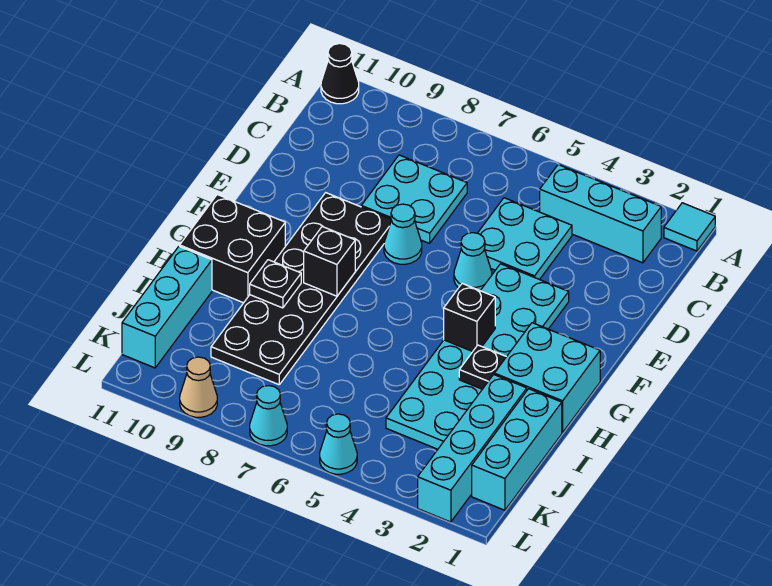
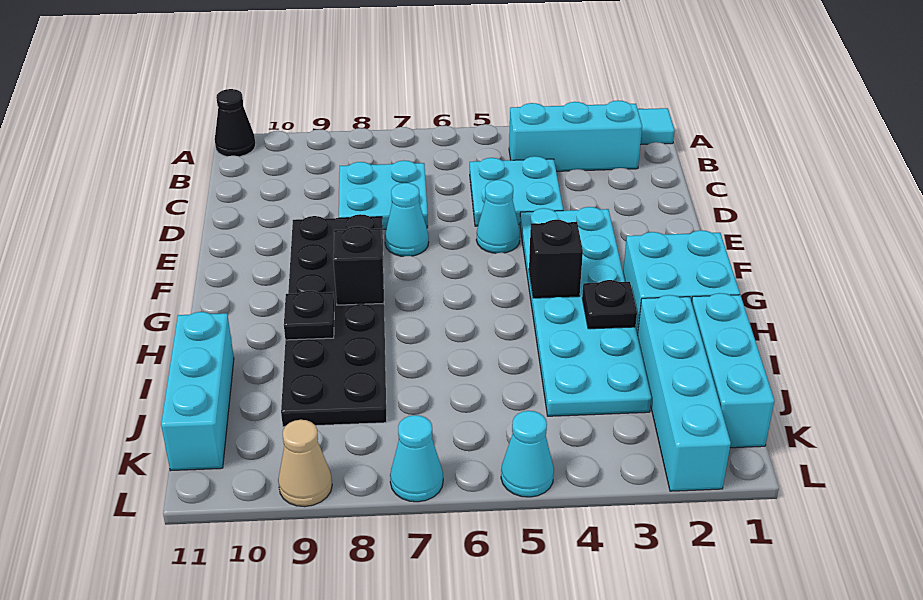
black brick G10:H11 level 1 -> none

